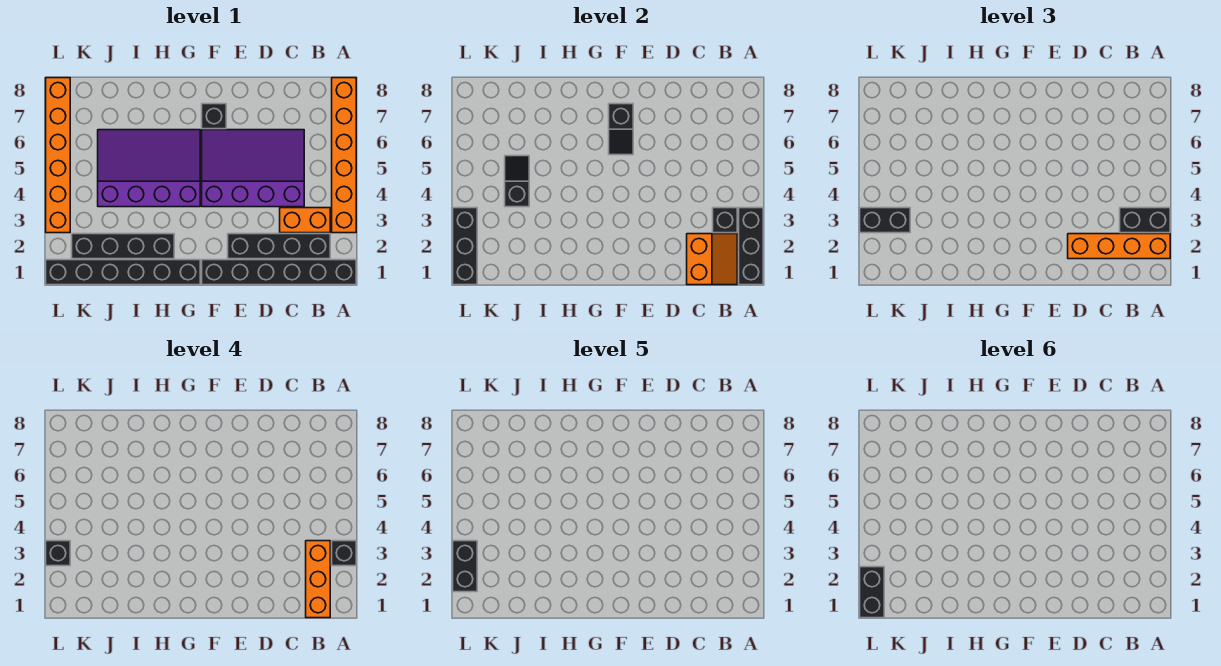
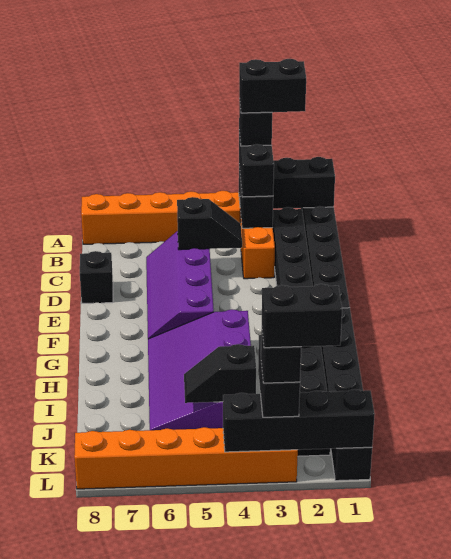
orange brick A2:D2 level 3 -> none
orange slope B1:C2 level 2 top C -> none
orange brick B1:B3 level 4 -> none
purple slope C4:F6 level 1 top 4 -> purple slope C5:F6 level 1 top 5
black slope F6:F7 level 2 top 7 -> black slope C4:C5 level 2 top 5
black brick F7 level 1 -> black brick D8 level 1
black brick L1:L3 level 2 -> black brick L1:L4 level 2
black brick L1:L2 level 6 -> black brick A2:A3 level 5

